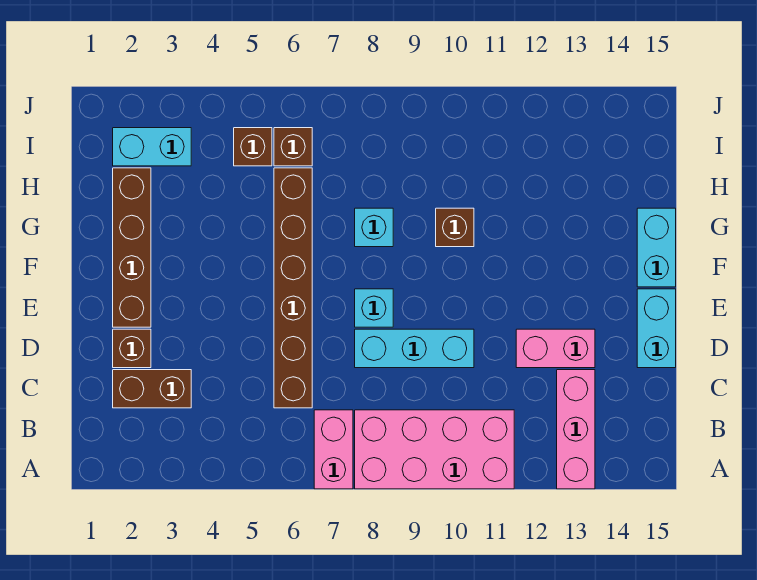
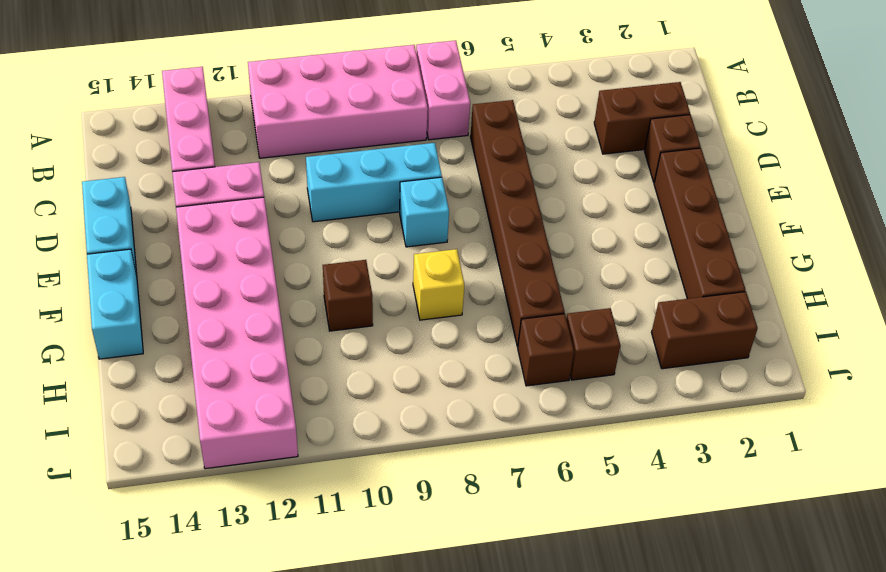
none -> pink brick E12:J13 level 1
cyan brick G8 level 1 -> yellow brick G8 level 1
cyan brick I2:I3 level 1 -> brown brick I2:I3 level 1

